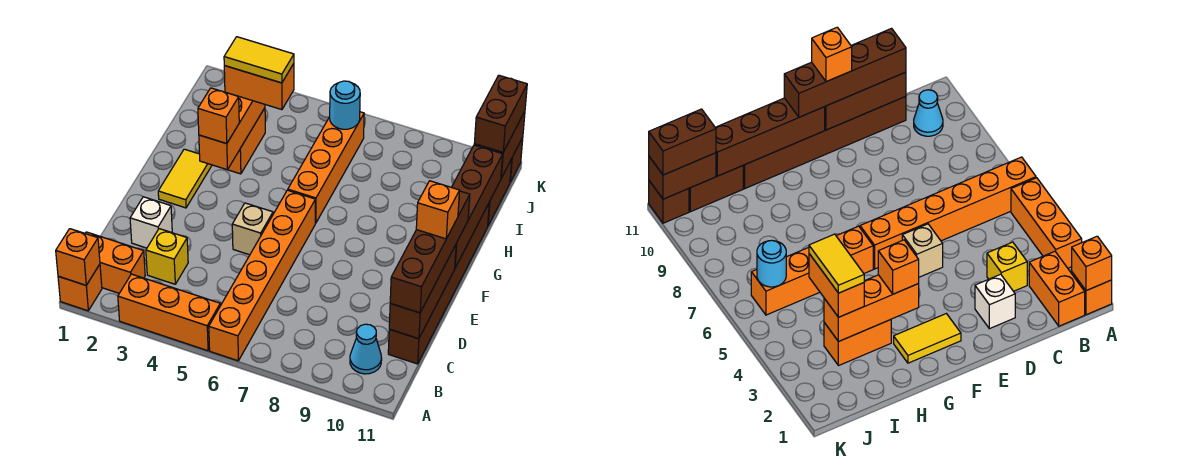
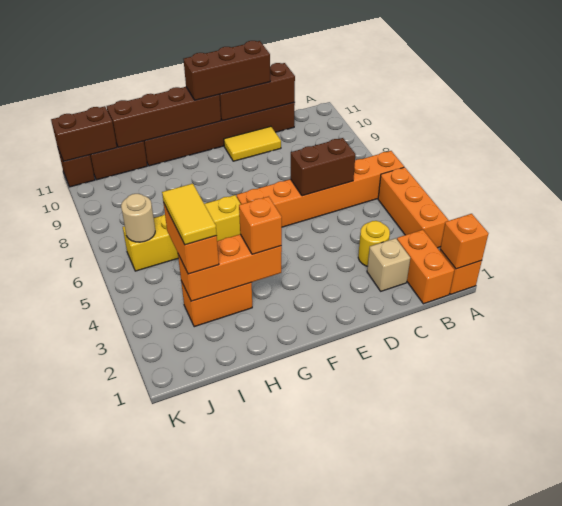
cyan cone B10 level 1 -> none
yellow brick C3 level 1 -> yellow round brick C3 level 1
brown brick C11:F11 level 3 -> brown brick D11:F11 level 3
white brick D2 level 1 -> none
tan brick E5 level 1 -> tan brick C2 level 1
orange brick E11 level 4 -> none
yellow tile F2:G2 level 1 -> yellow tile D10:E10 level 1
orange brick G6:J6 level 1 -> yellow brick G6:J6 level 1
cyan round brick J6 level 2 -> tan round brick J6 level 2
brown brick J11:K11 level 3 -> brown brick C6:D6 level 2

